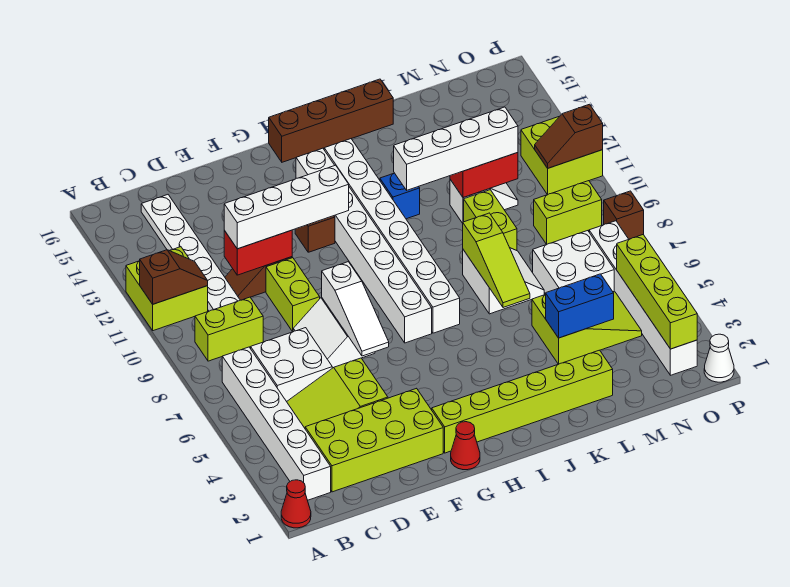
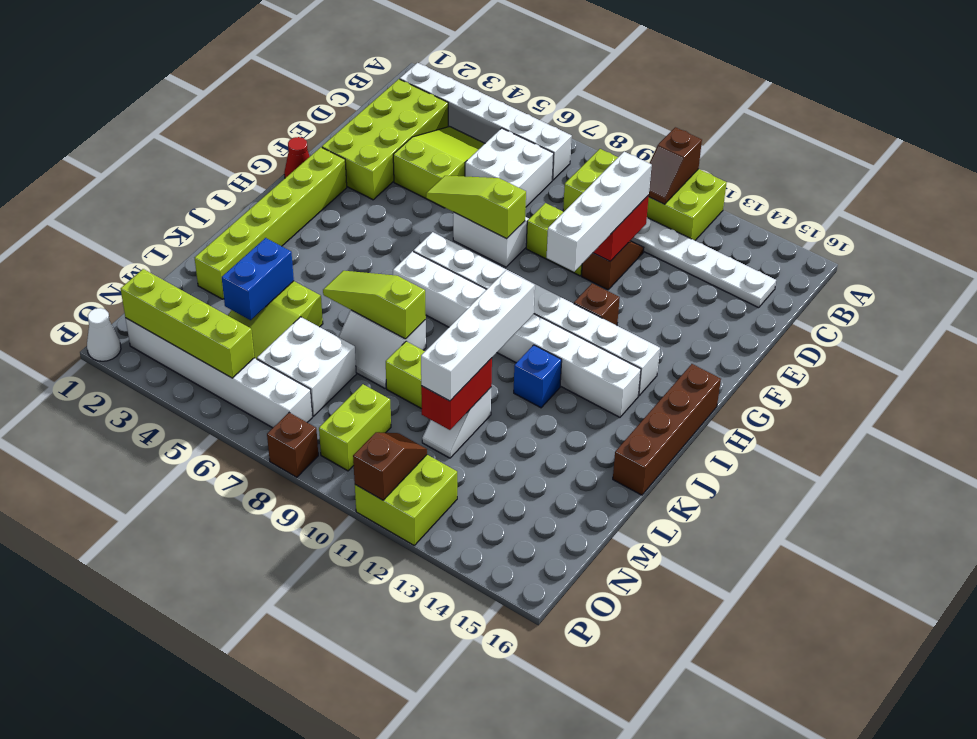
red cone A1 level 1 -> none
white slope F6:F8 level 2 top 8 -> lime slope F6:F8 level 2 top 8

